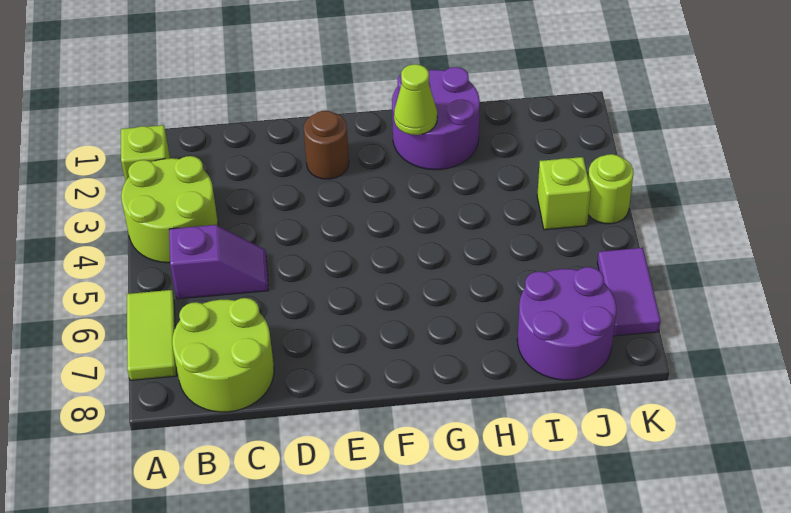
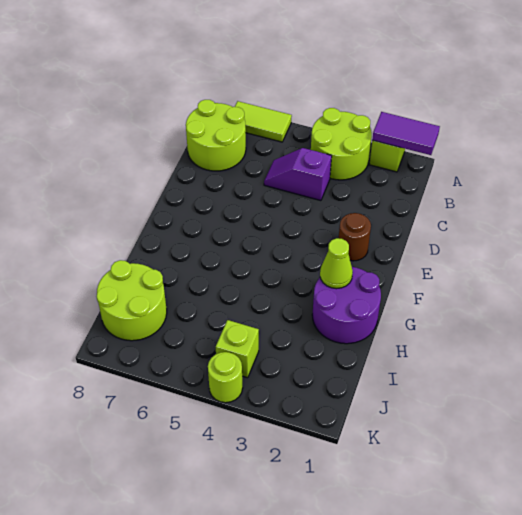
purple slope B5:C5 level 1 top B -> purple slope C4:C5 level 1 top 4
purple round brick I7:J8 level 1 -> lime round brick I7:J8 level 1
purple tile K6:K7 level 1 -> purple tile A1:A2 level 2

